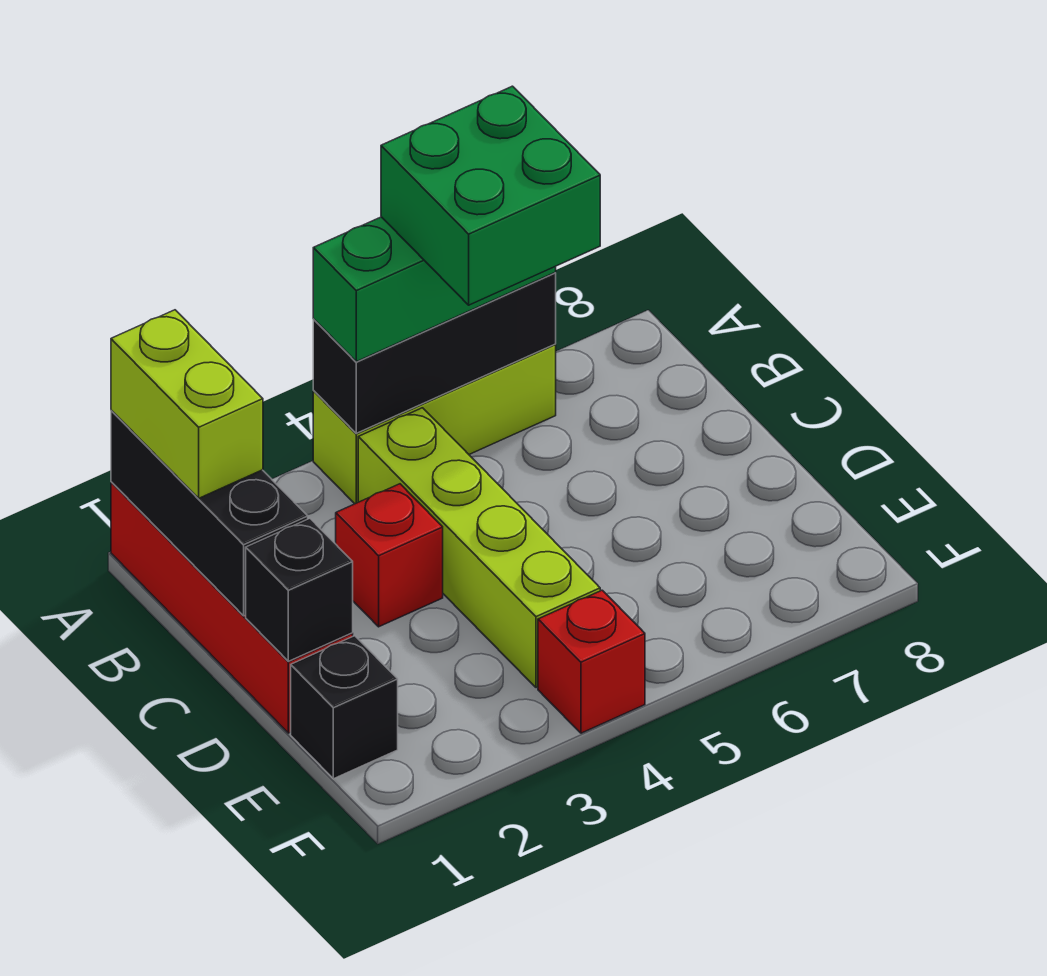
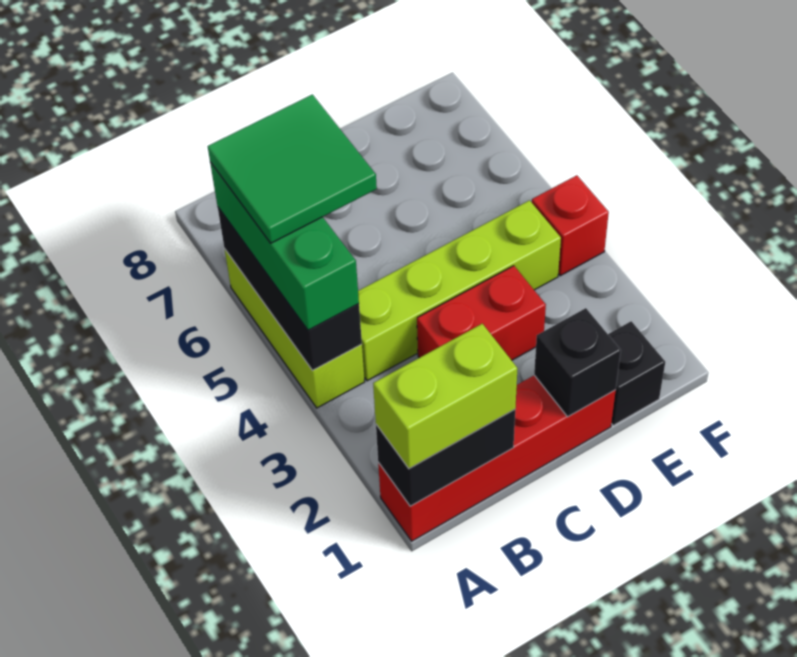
black brick A1:C1 level 2 -> black brick A1:B1 level 2
green brick A5:B6 level 4 -> green tile A5:B6 level 4
red brick C3 level 1 -> red brick C3:D3 level 1

